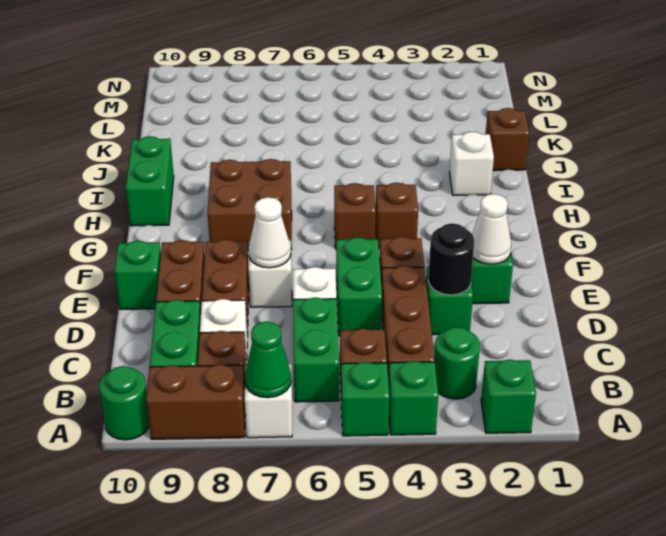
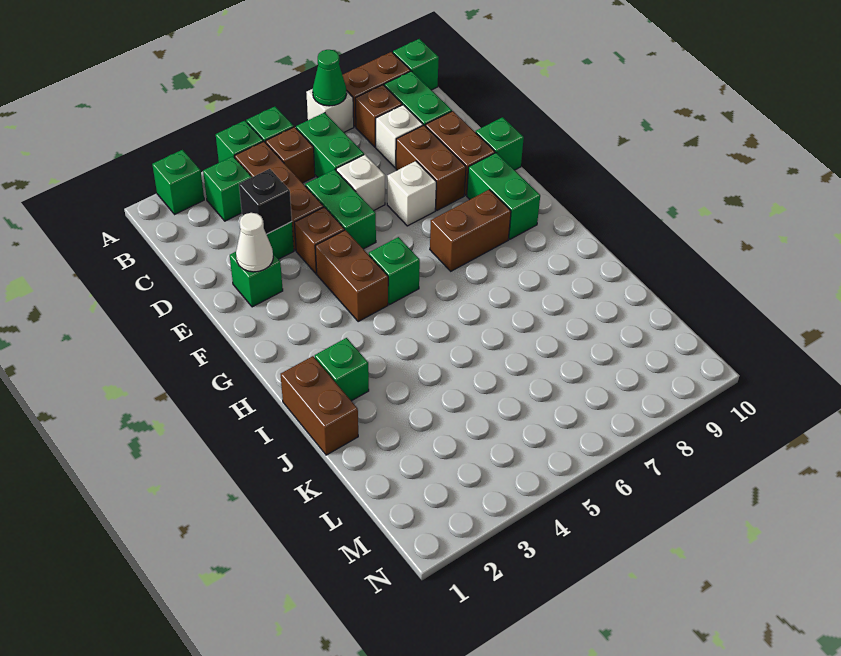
green round brick A10 level 1 -> green brick A10 level 1
green round brick B3 level 1 -> green brick B3 level 1
black round brick D3 level 2 -> black brick D3 level 2
white cone E7 level 2 -> none
brown brick G4 level 1 -> brown brick F4:G4 level 1
brown brick G5 level 1 -> green brick G5 level 1
brown brick G7:H8 level 1 -> brown brick G7:G8 level 1
green brick H10:I10 level 1 -> green brick F9:G9 level 1
white brick I2 level 1 -> green brick I2 level 1
brown brick J1 level 1 -> brown brick I1:J1 level 1

